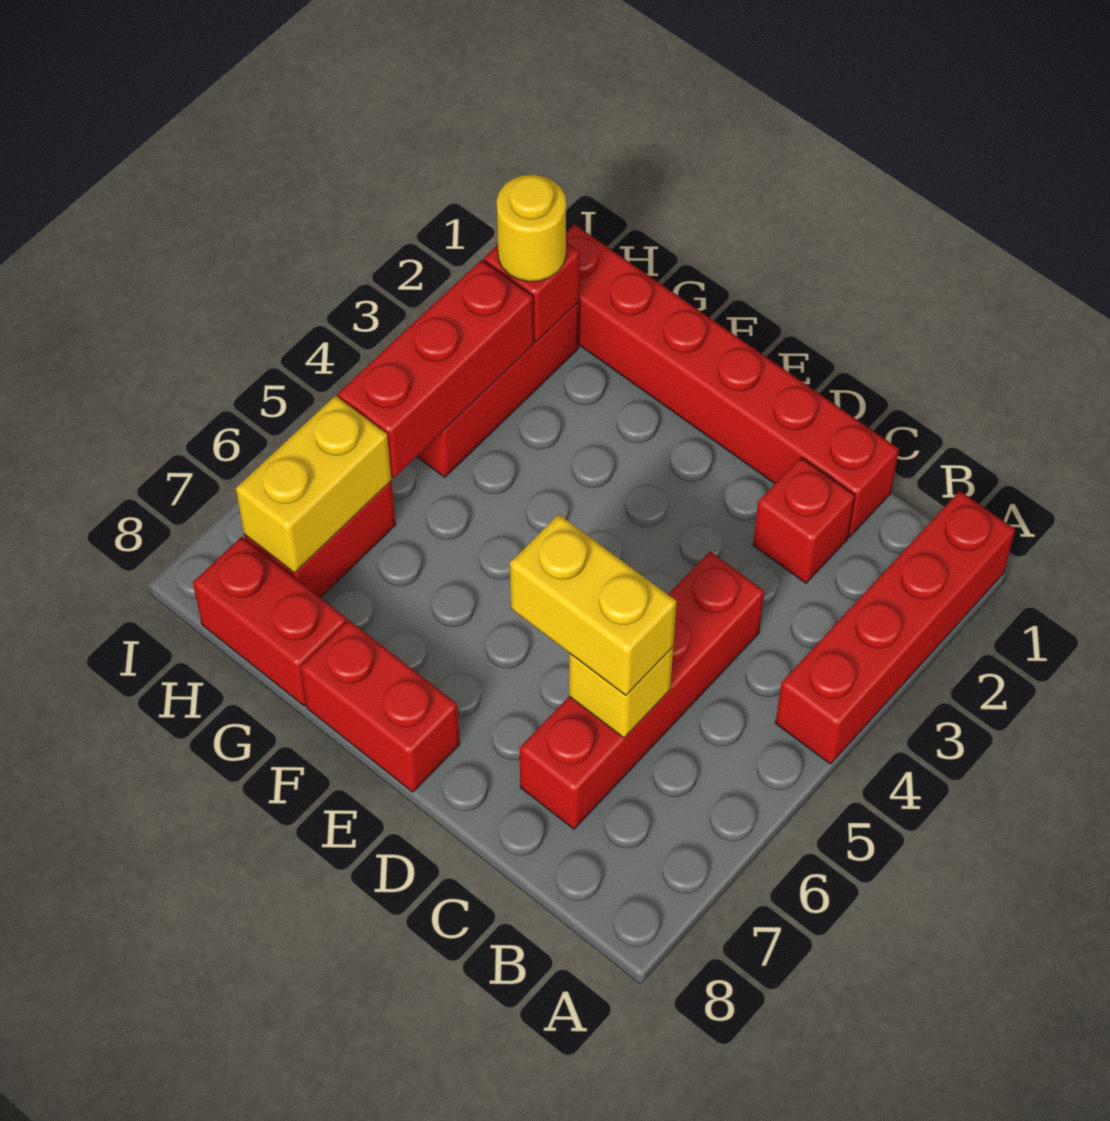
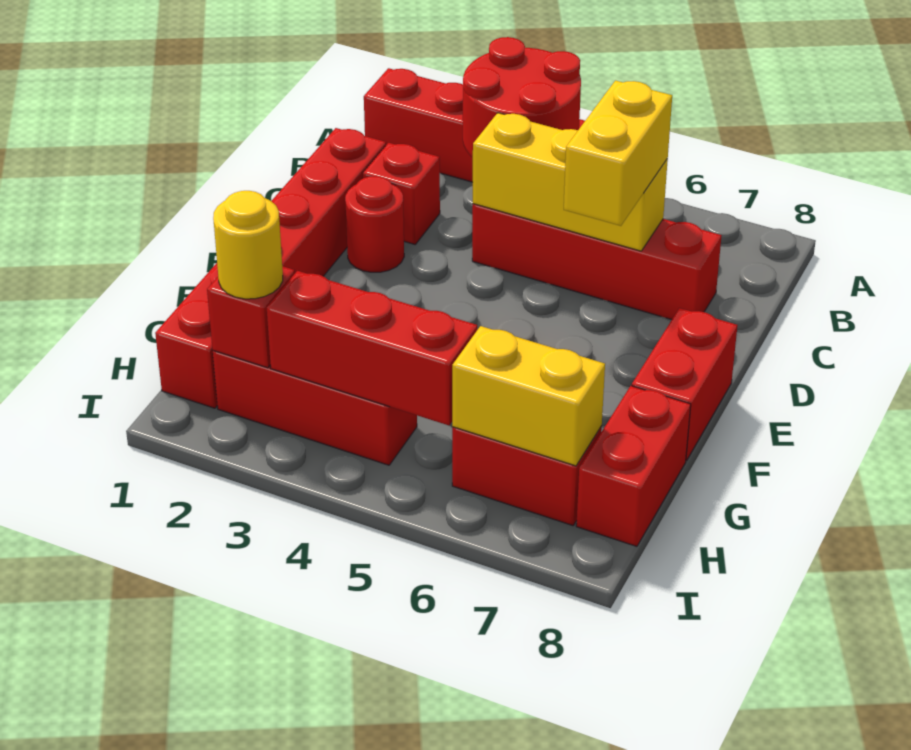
none -> red round brick A3:B4 level 2
yellow brick C6 level 2 -> yellow brick C4:C6 level 2
none -> red round brick D2 level 1

